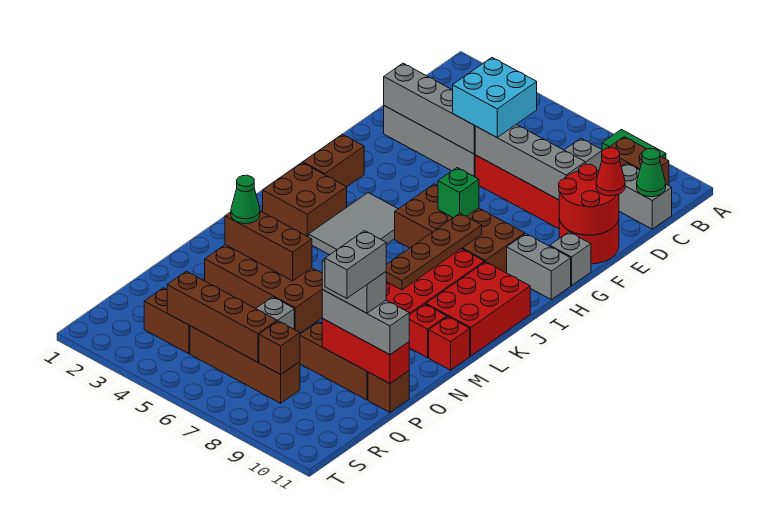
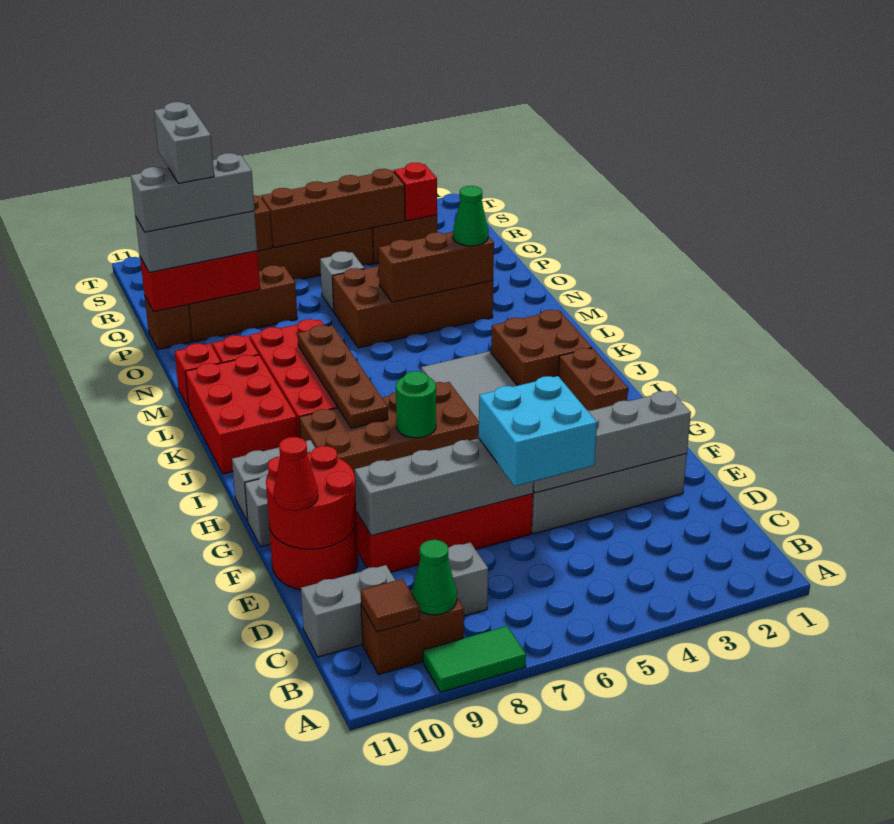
none -> brown tile B10 level 2
green cone C11 level 2 -> green cone B9 level 2
green brick H7 level 2 -> green round brick H7 level 2
grey brick P9:P10 level 4 -> grey brick P9:P11 level 4
none -> red brick R3 level 2

